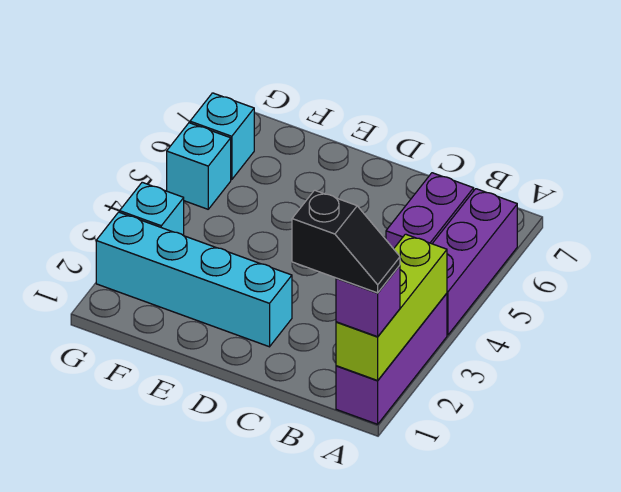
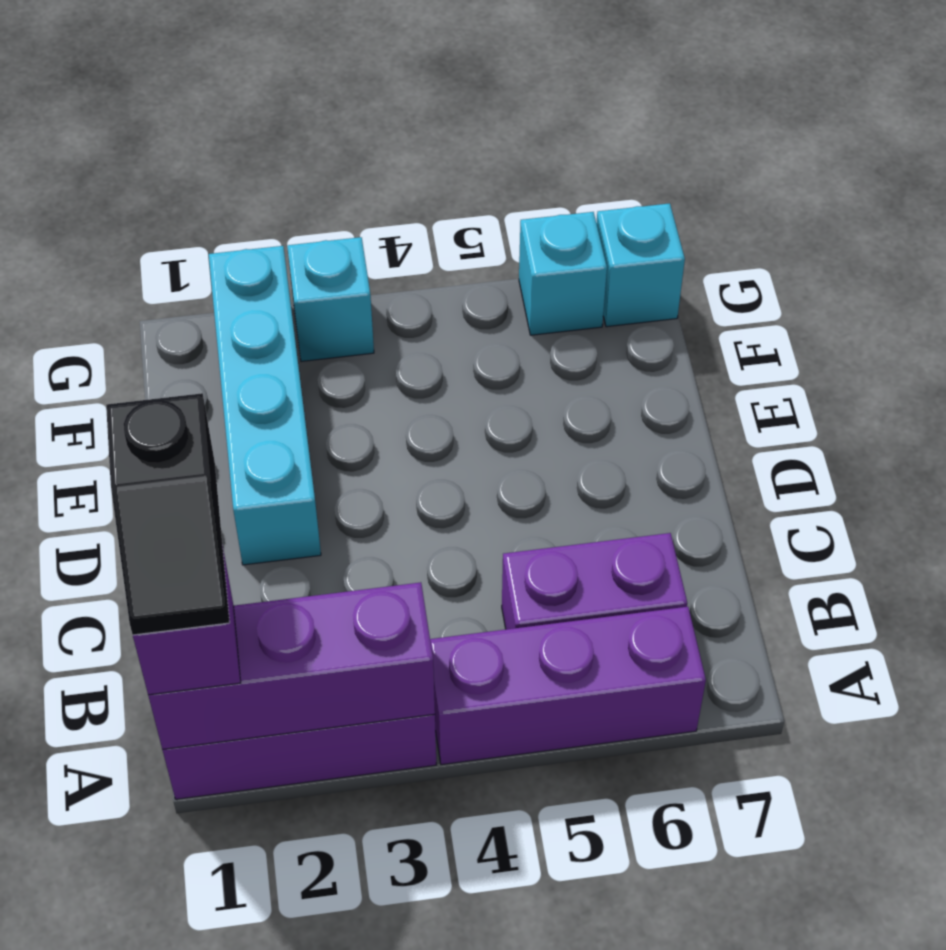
lime brick A1:A3 level 2 -> purple brick A1:A3 level 2
cyan brick G5 level 1 -> cyan brick G7 level 1

